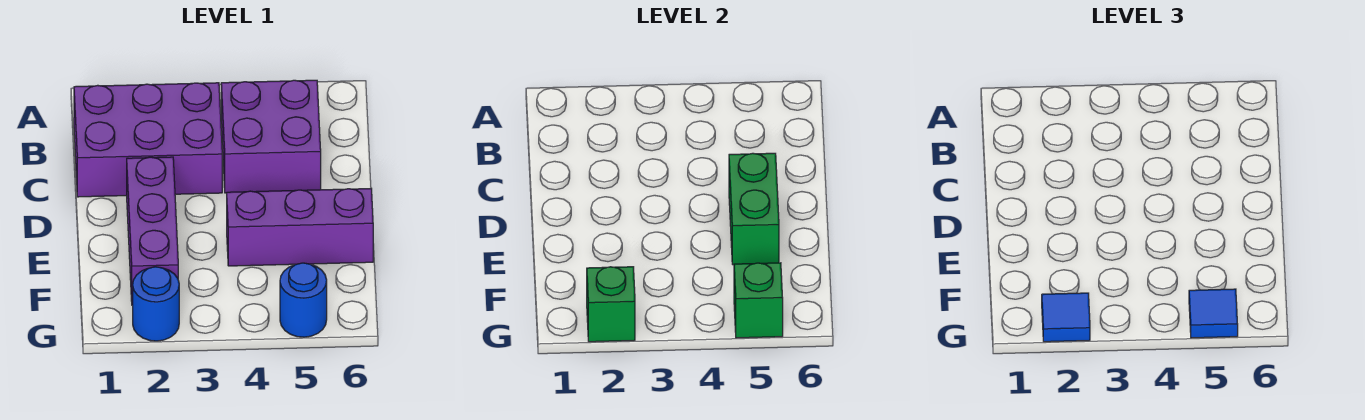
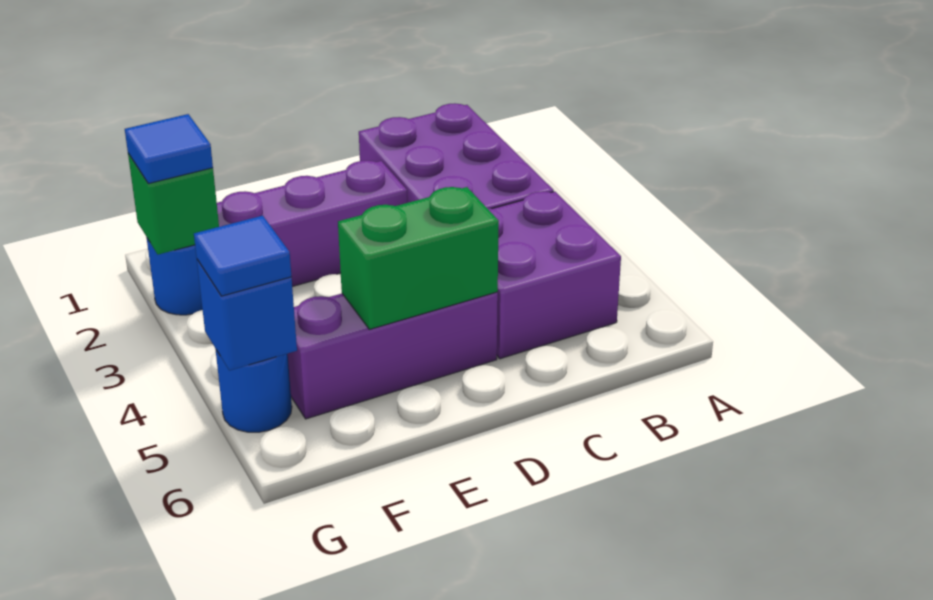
purple brick E4:E6 level 1 -> purple brick D5:F5 level 1
green brick G5 level 2 -> blue brick G5 level 2

